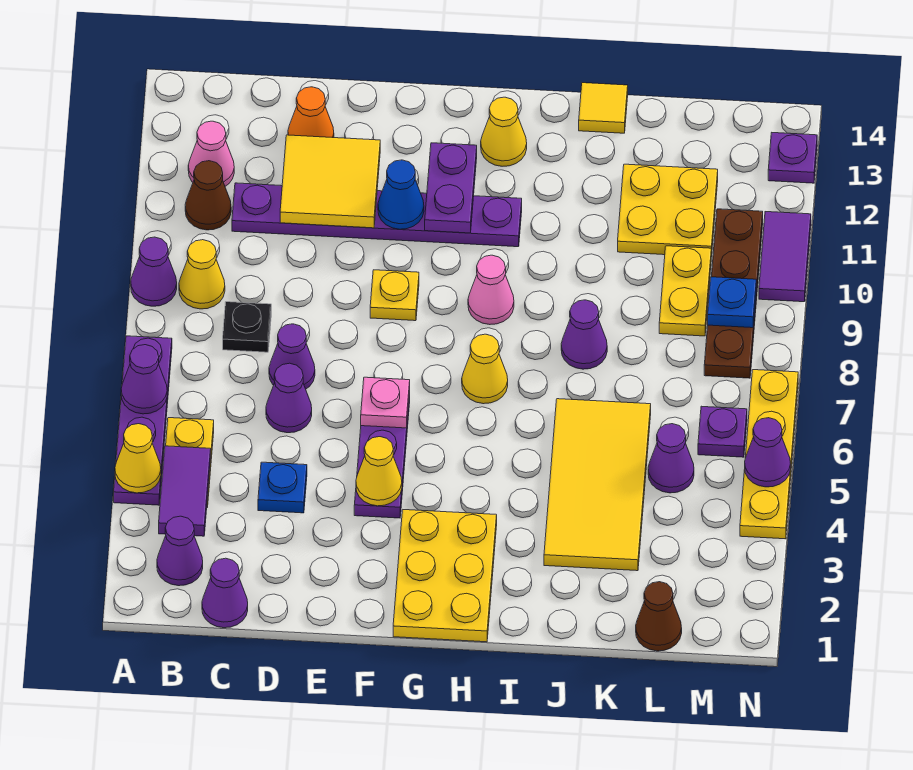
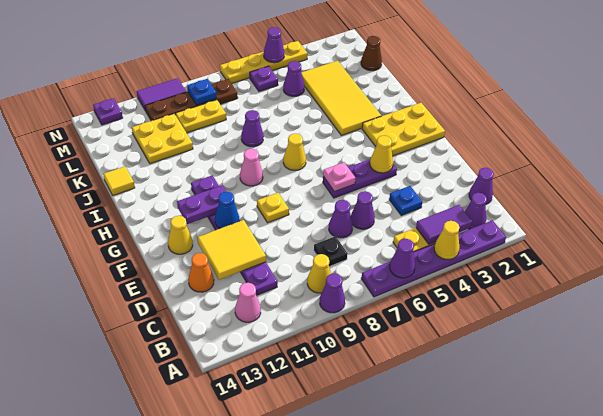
purple plate A4:A7 level 1 -> purple plate A2:A7 level 1
brown cone B11 level 1 -> none
yellow cone H13 level 1 -> yellow cone F13 level 1
yellow tile J3:K6 level 1 -> yellow tile I3:L4 level 1

